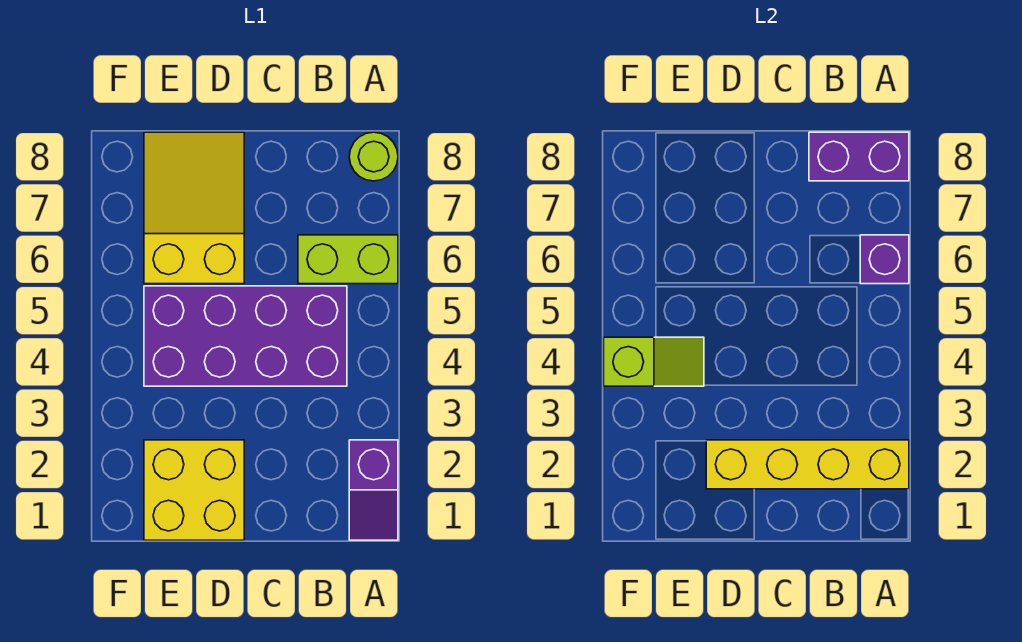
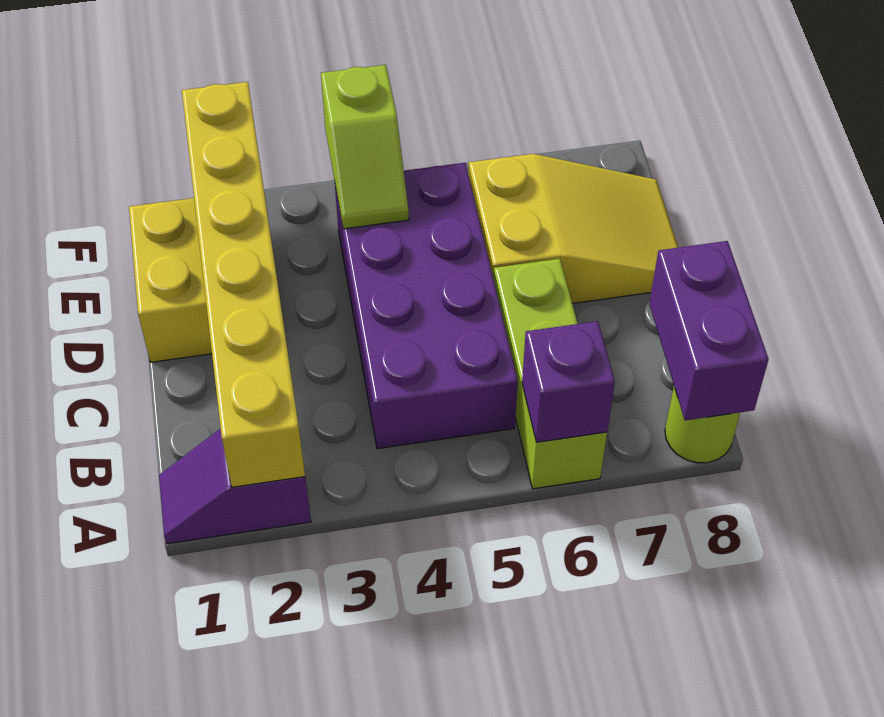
yellow brick A2:D2 level 2 -> yellow brick A2:F2 level 2
lime brick A6:B6 level 1 -> lime brick A6:C6 level 1

